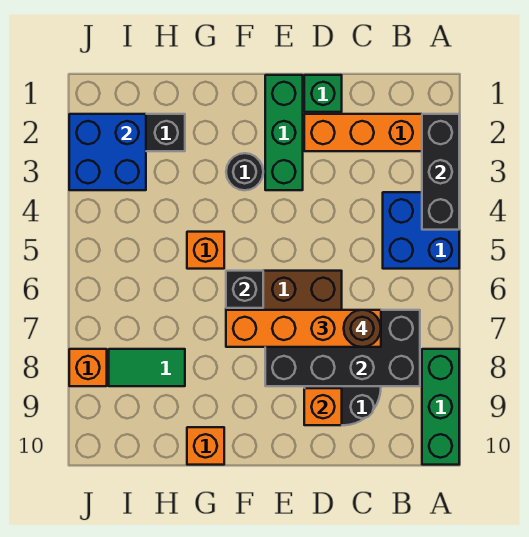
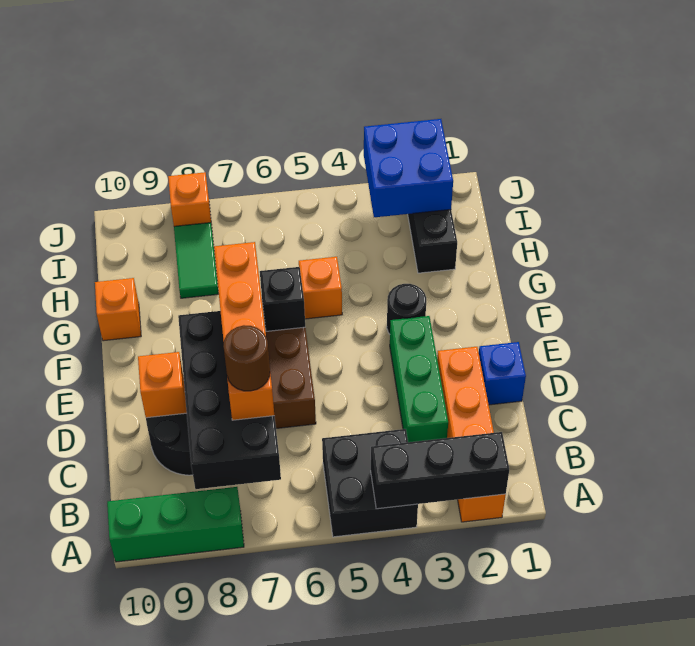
blue brick A4:B5 level 1 -> black brick A4:B5 level 1
green brick D1 level 1 -> blue brick D1 level 1
green brick E1:E3 level 1 -> green brick C3:E3 level 1

